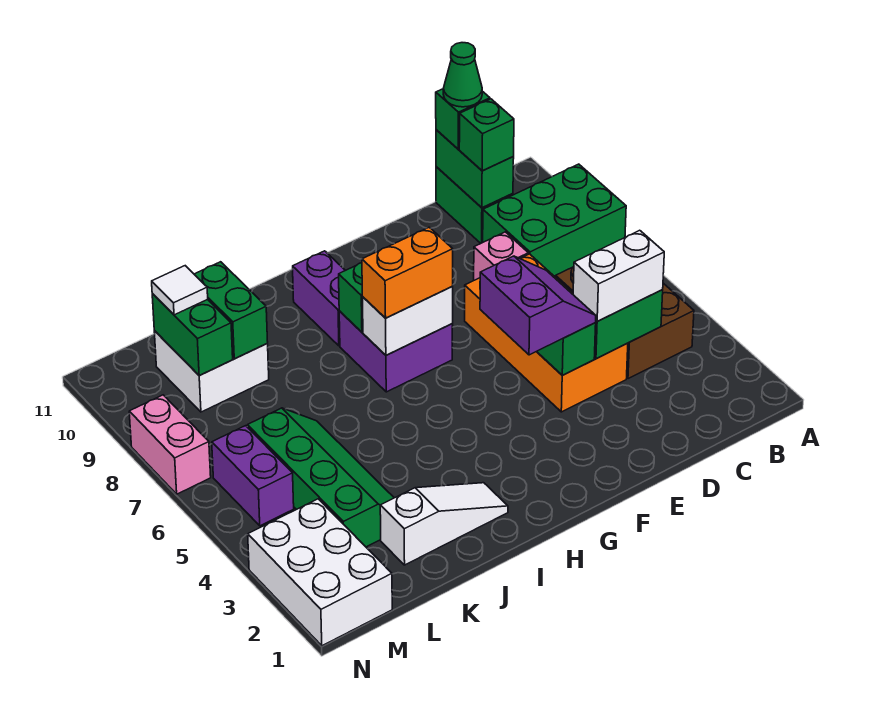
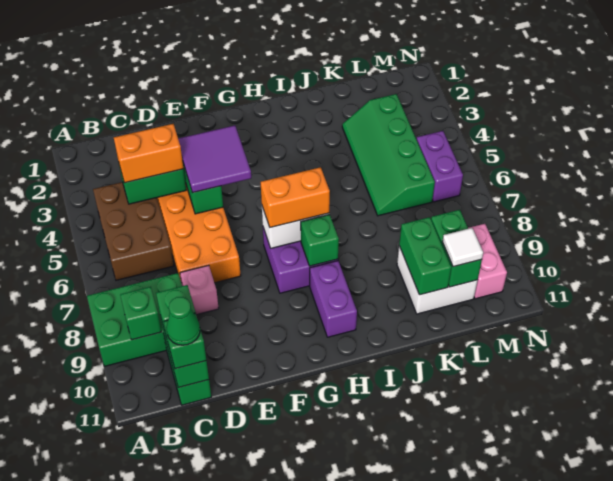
none -> green brick B9 level 2
white brick C4:D4 level 3 -> orange brick C4:D4 level 3
purple slope E4:F5 level 3 top F -> purple tile E4:F5 level 3
white slope I2:K2 level 1 top K -> none
white brick M1:N3 level 1 -> none
pink brick N7:N8 level 1 -> pink brick M9:M10 level 1

